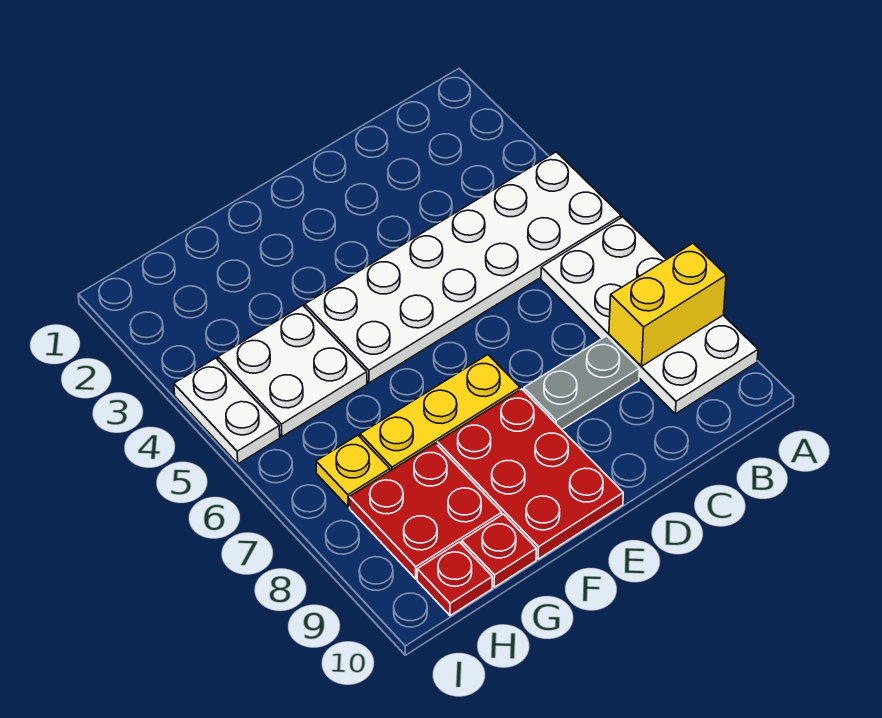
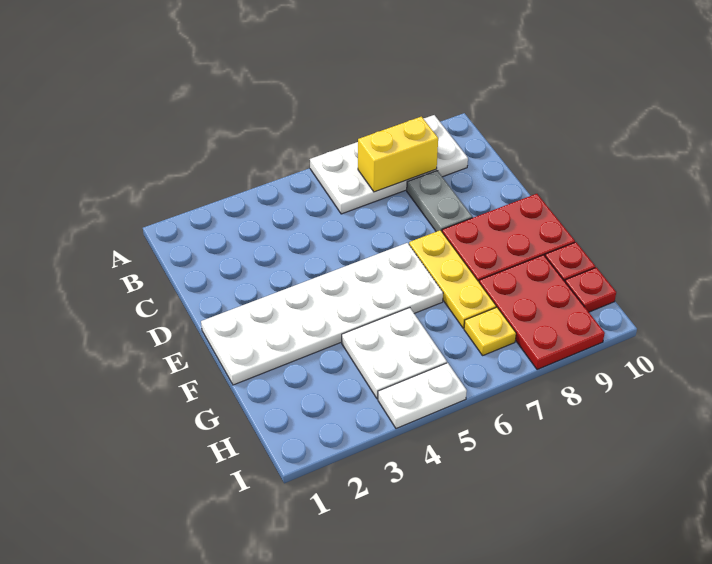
white plate A4:F5 level 1 -> white plate E1:F6 level 1
yellow brick A8:B8 level 2 -> yellow brick B7:B8 level 2
red plate G8:H9 level 1 -> red plate G8:I9 level 1

